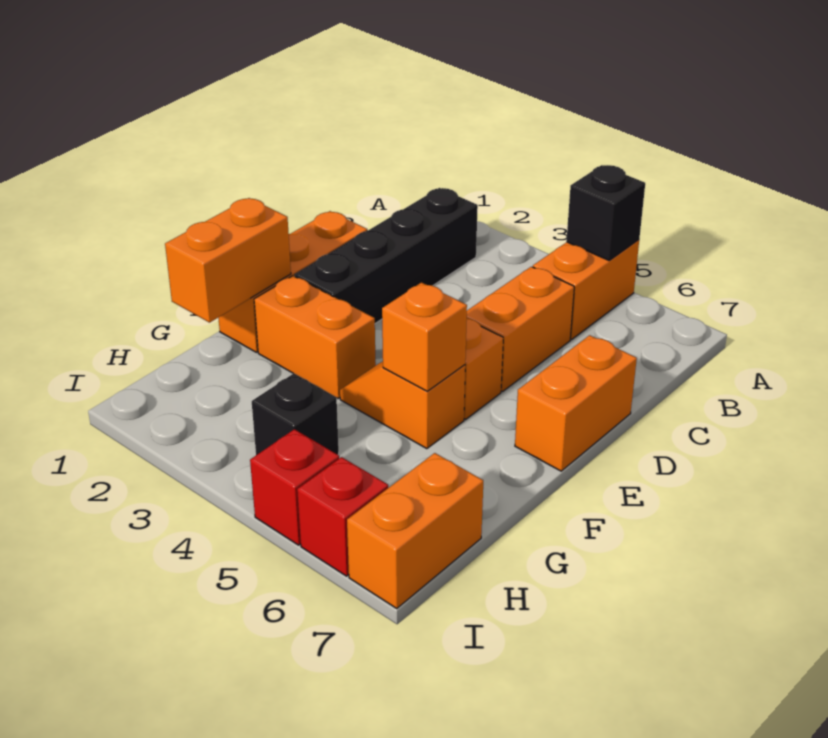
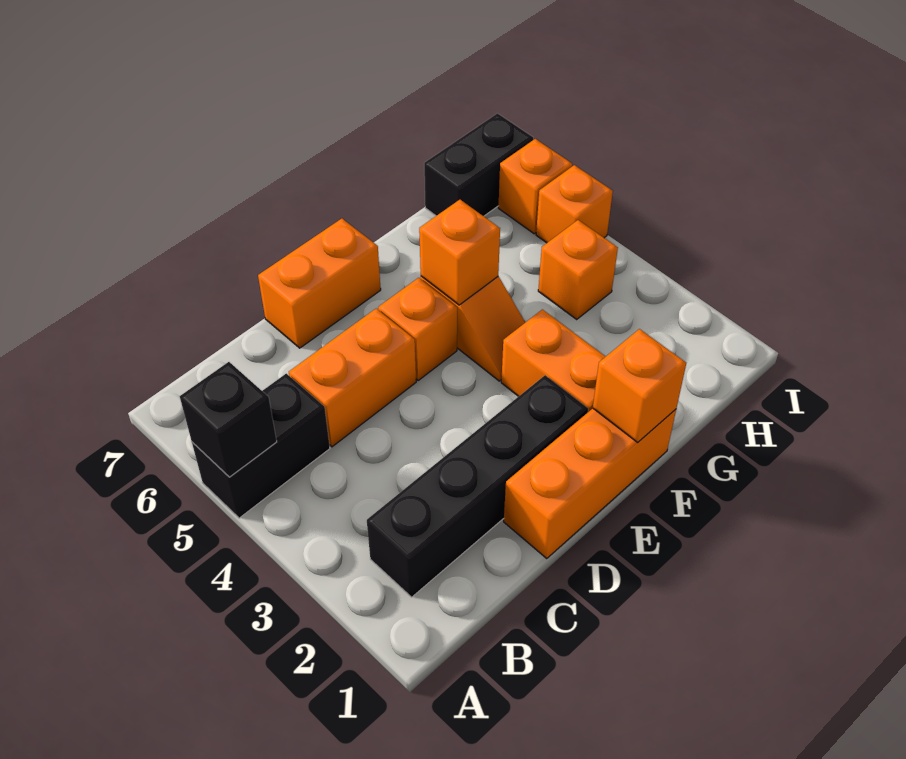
orange brick A5:B5 level 1 -> black brick A5:B5 level 1
orange brick F1:G1 level 2 -> orange brick F1 level 2
black brick H4 level 1 -> orange brick H4 level 1
orange brick H7:I7 level 1 -> black brick H7:I7 level 1
red brick I5 level 1 -> orange brick I5 level 1
red brick I6 level 1 -> orange brick I6 level 1

